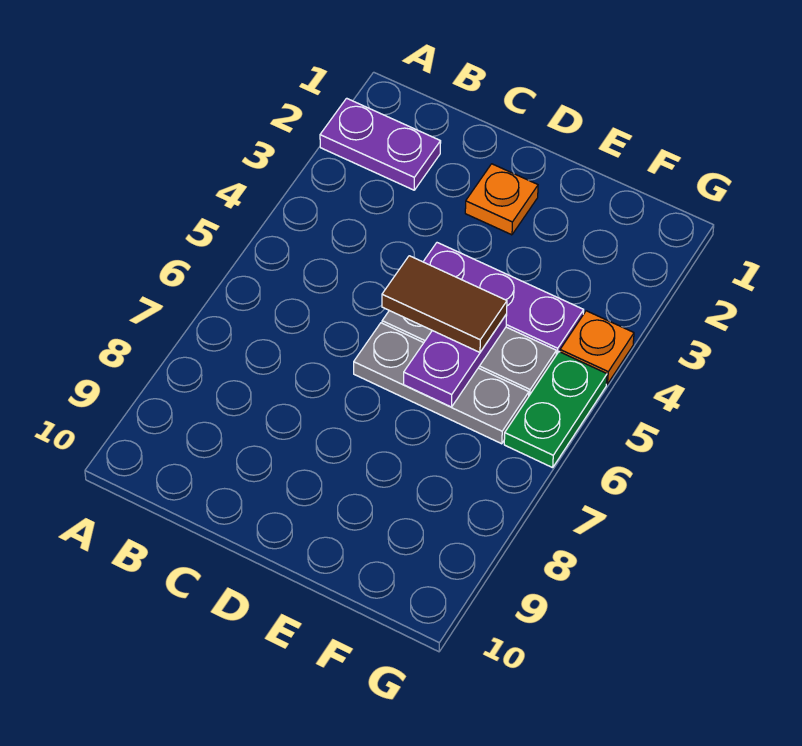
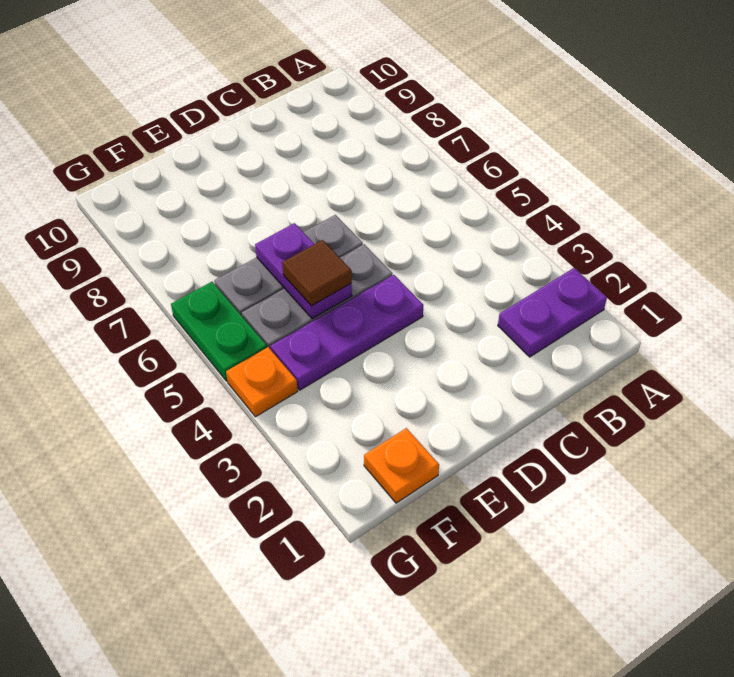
orange plate D2 level 1 -> orange plate F1 level 1
brown tile D5:E5 level 3 -> brown tile E5 level 3

